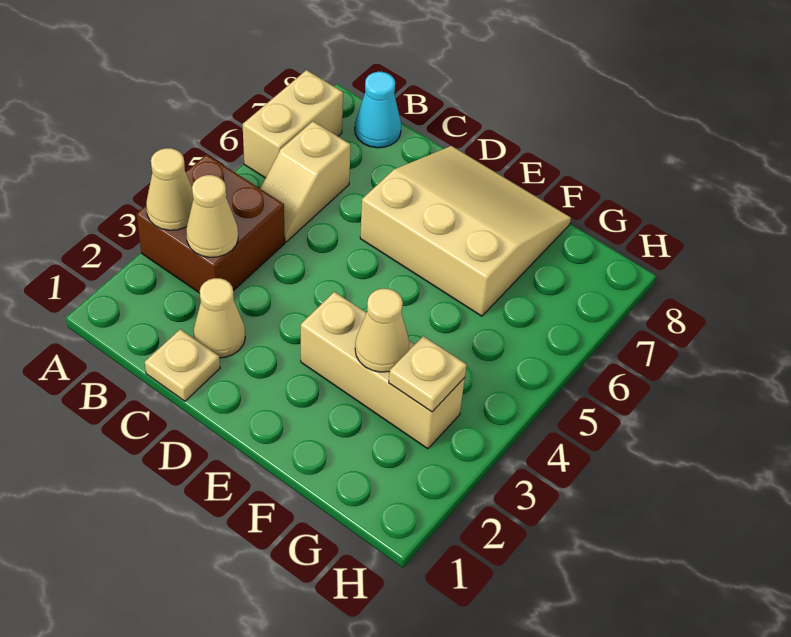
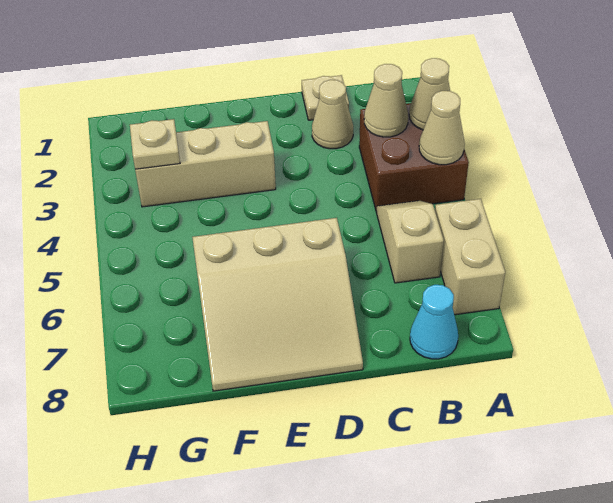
tan cone F3 level 2 -> tan cone A4 level 2

